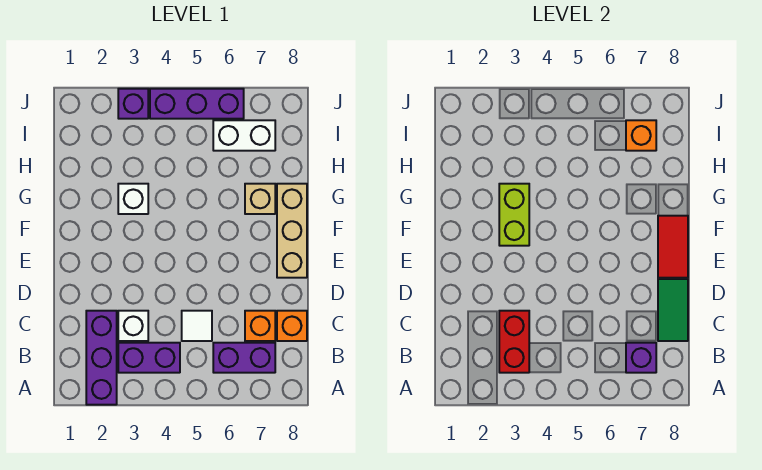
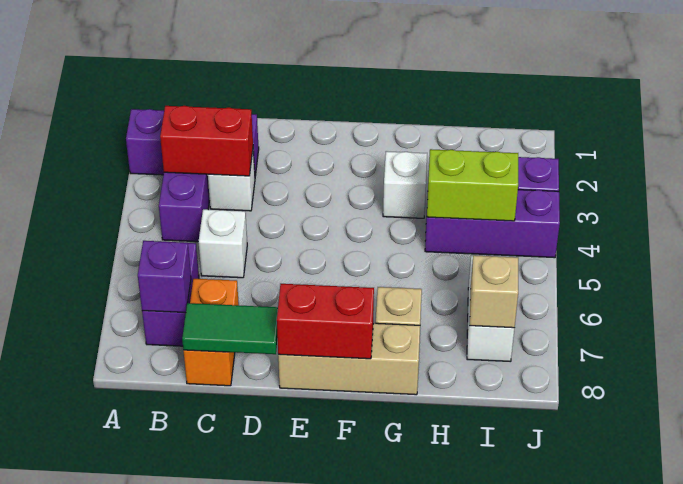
white tile C5 level 1 -> white brick C5 level 1
red tile E8:F8 level 2 -> red brick E8:F8 level 2
lime brick F3:G3 level 2 -> lime brick H4:I4 level 2
orange brick I7 level 2 -> tan brick I7 level 2
purple brick J4:J6 level 1 -> purple brick H4:J4 level 1

